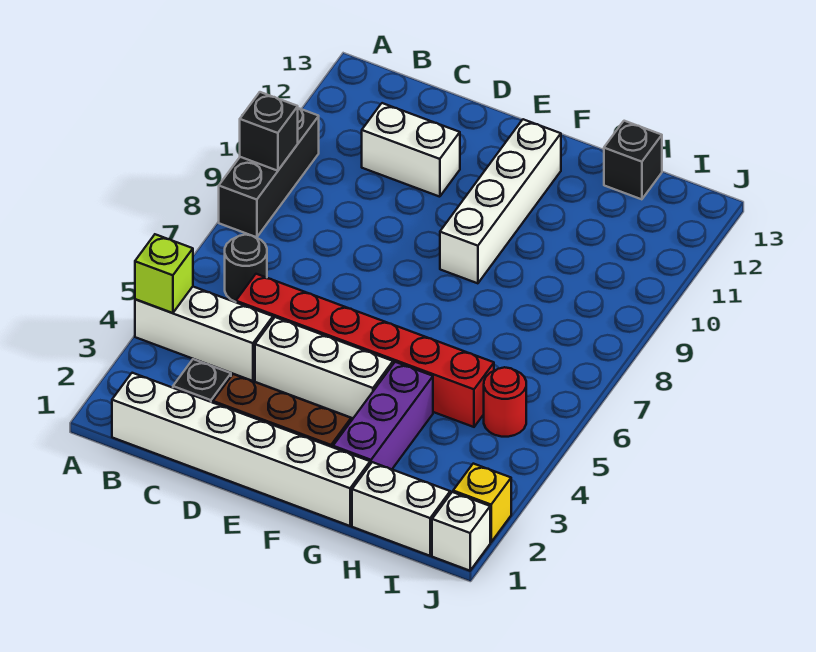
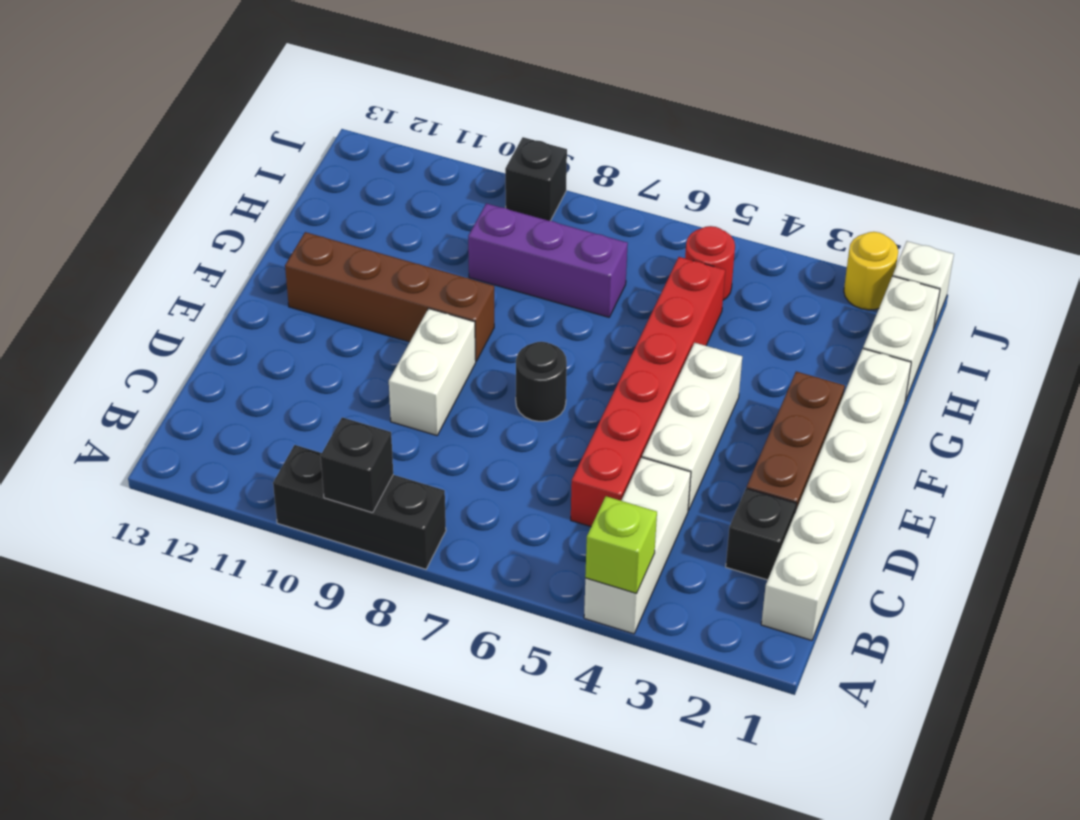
black round brick B6 level 1 -> black round brick E7 level 1
white brick C11:D11 level 1 -> white brick D9:E9 level 1
white brick F9:F12 level 1 -> brown brick F9:F12 level 1
purple brick G2:G4 level 1 -> purple brick H7:H9 level 1
black brick H13 level 1 -> black brick J9 level 1
yellow brick J2 level 1 -> yellow round brick J2 level 1

